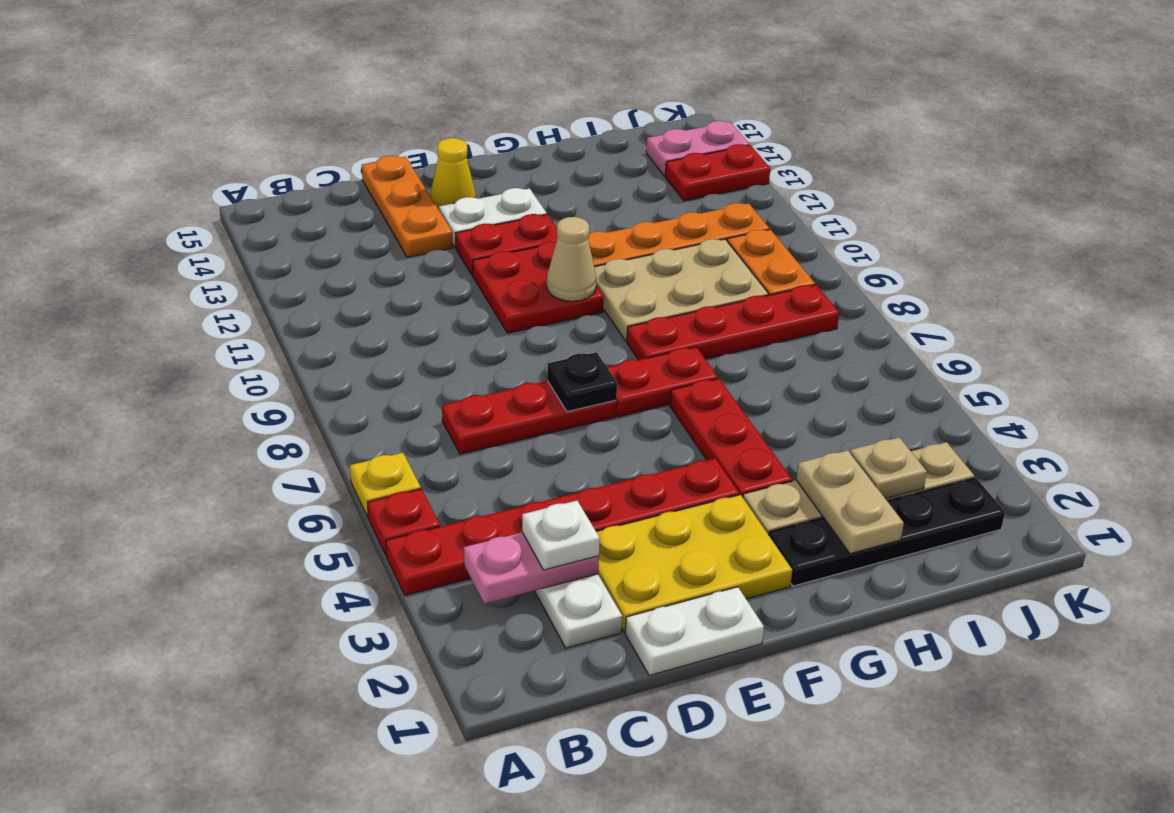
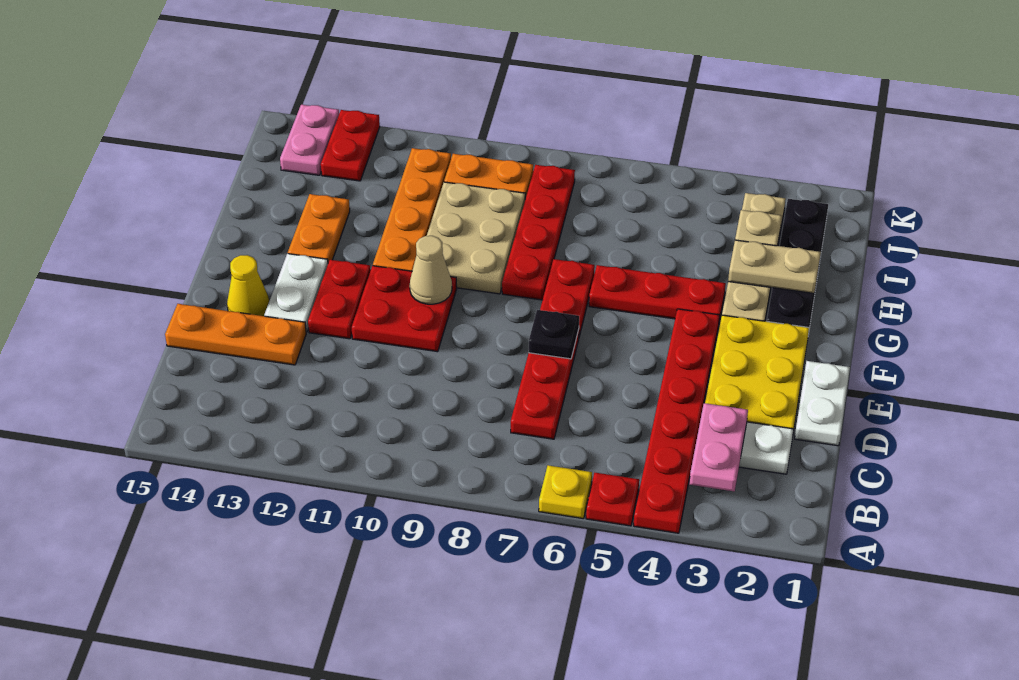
white plate C3 level 3 -> none
none -> orange plate G13:H13 level 1

